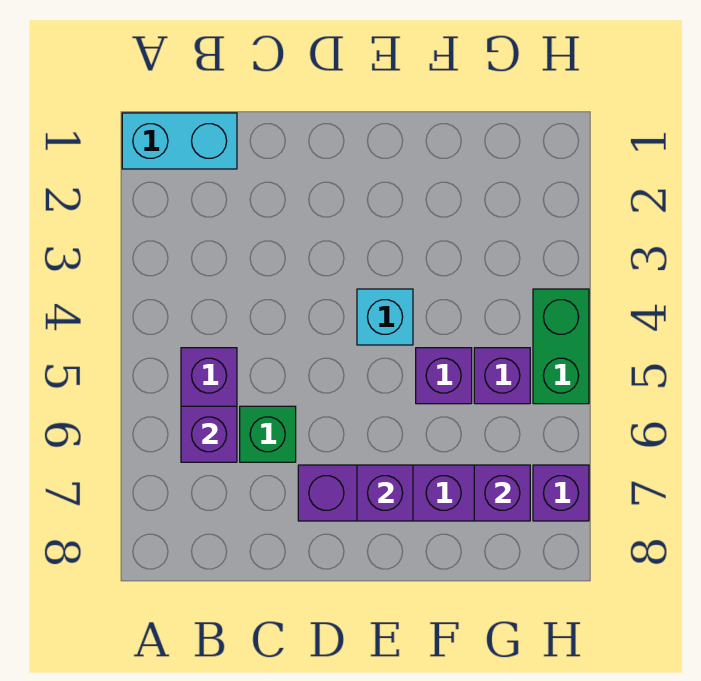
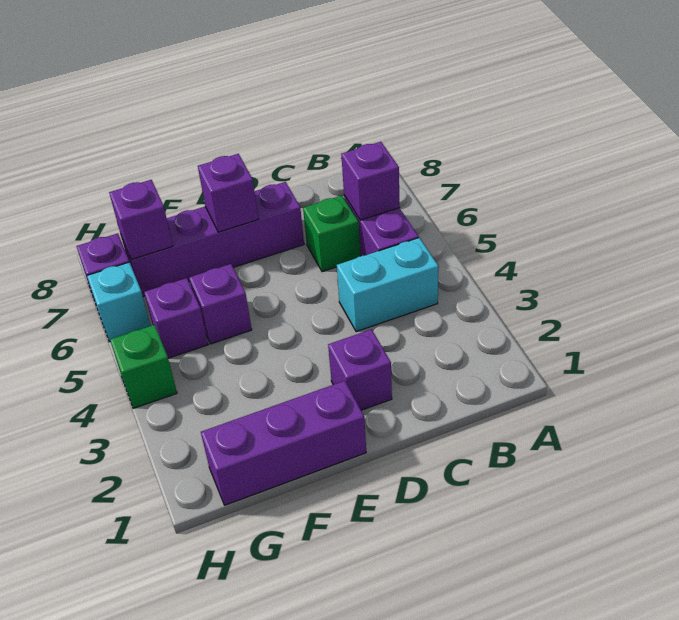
cyan brick A1:B1 level 1 -> cyan brick B4:C4 level 1
none -> purple brick D2 level 1
none -> purple brick E1:G1 level 1
cyan brick E4 level 1 -> cyan brick H6 level 1
green brick H4:H5 level 1 -> green brick H4 level 1

